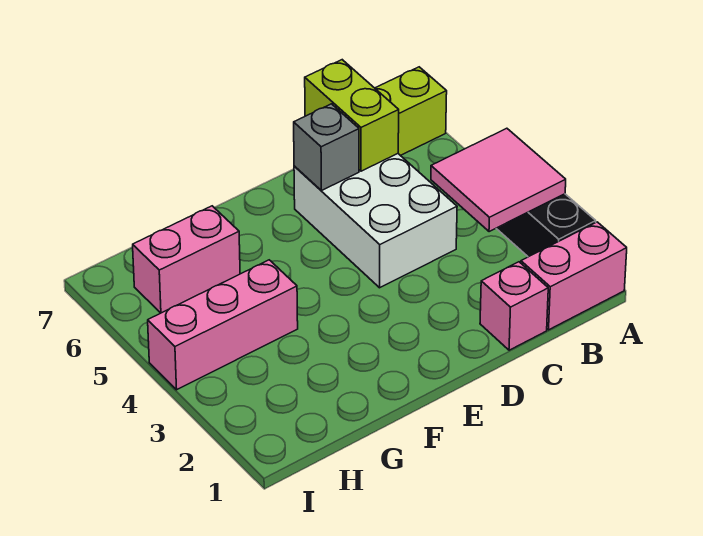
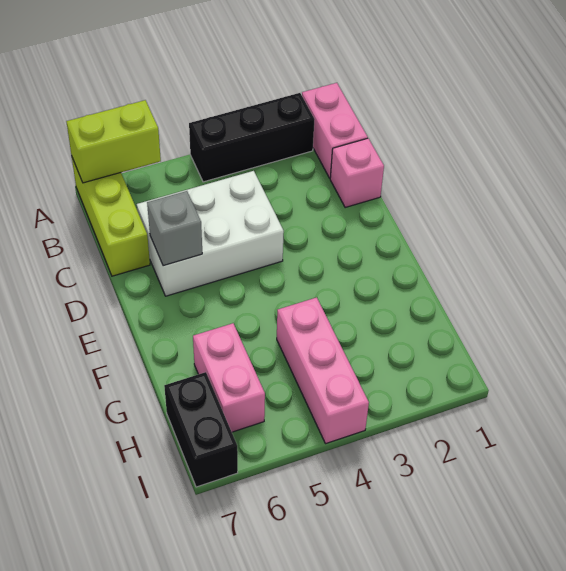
pink tile A3:B4 level 2 -> none
lime brick C6:C7 level 2 -> lime brick A6:A7 level 2
none -> black brick H7:I7 level 1

